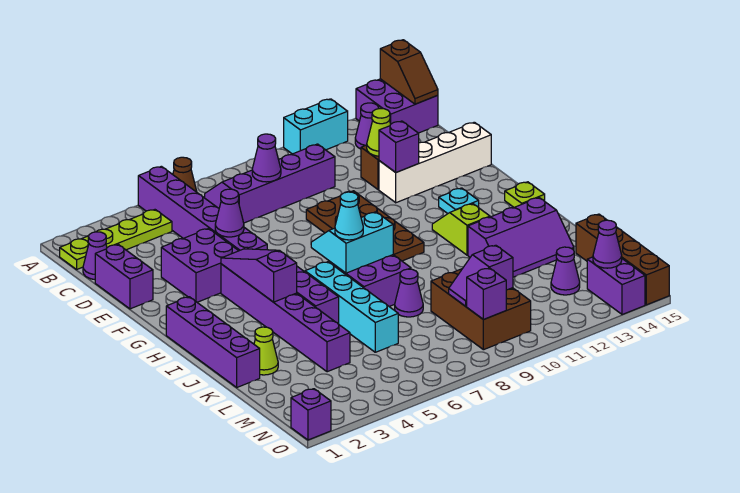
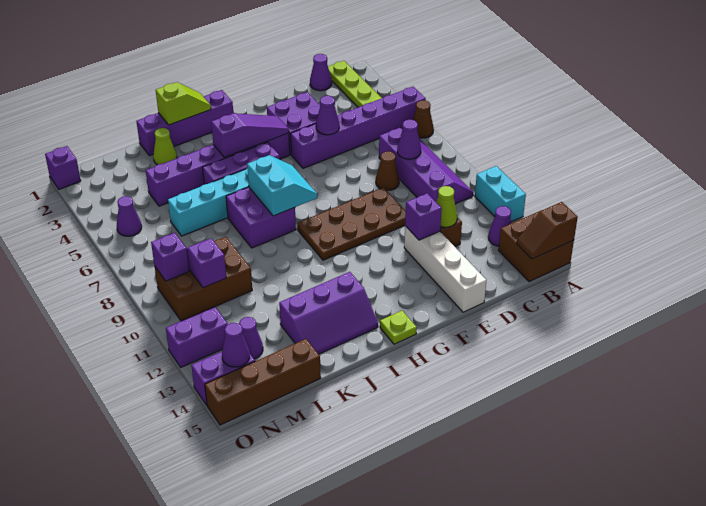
purple brick A14:B15 level 1 -> brown brick A14:B15 level 1
purple brick D1:E1 level 1 -> purple brick N12:O12 level 1
none -> brown cone D8 level 1
cyan plate G13 level 1 -> none
lime slope H12:I12 level 1 top I -> lime slope I1:J1 level 2 top J
cyan cone I7 level 3 -> none
purple slope J12:K14 level 1 top J -> purple slope I13:K14 level 1 top 13
purple cone K8 level 1 -> purple cone N5 level 1

